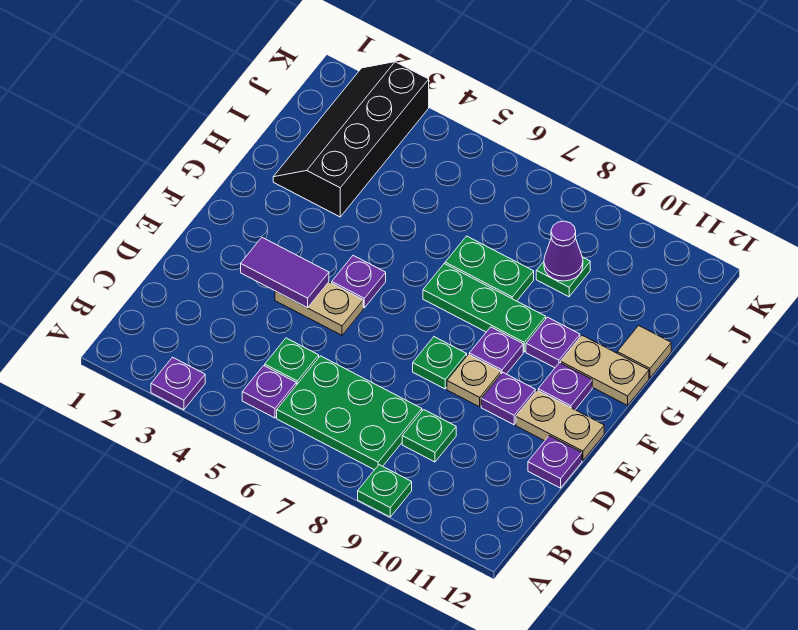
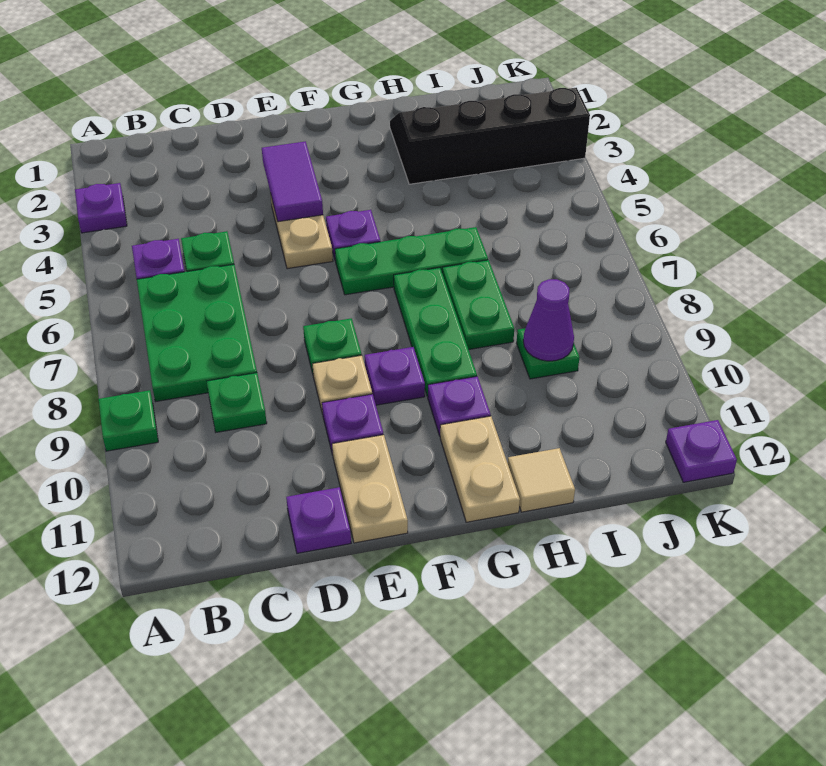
none -> green plate F6:H6 level 1
purple plate F11 level 1 -> purple plate K12 level 1

